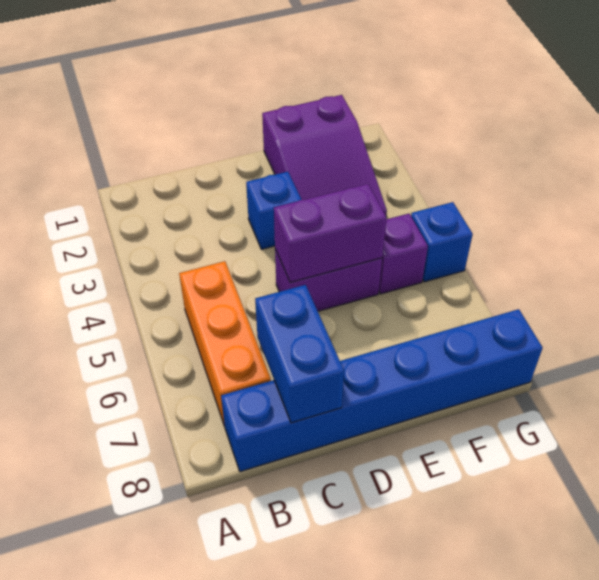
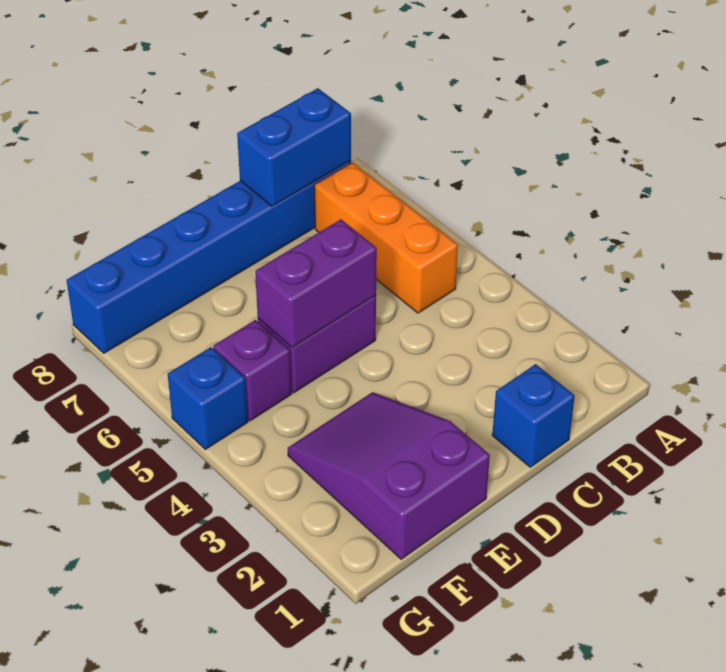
blue brick C7:C8 level 2 -> blue brick B8:C8 level 2
blue brick D3 level 1 -> blue brick C1 level 1

